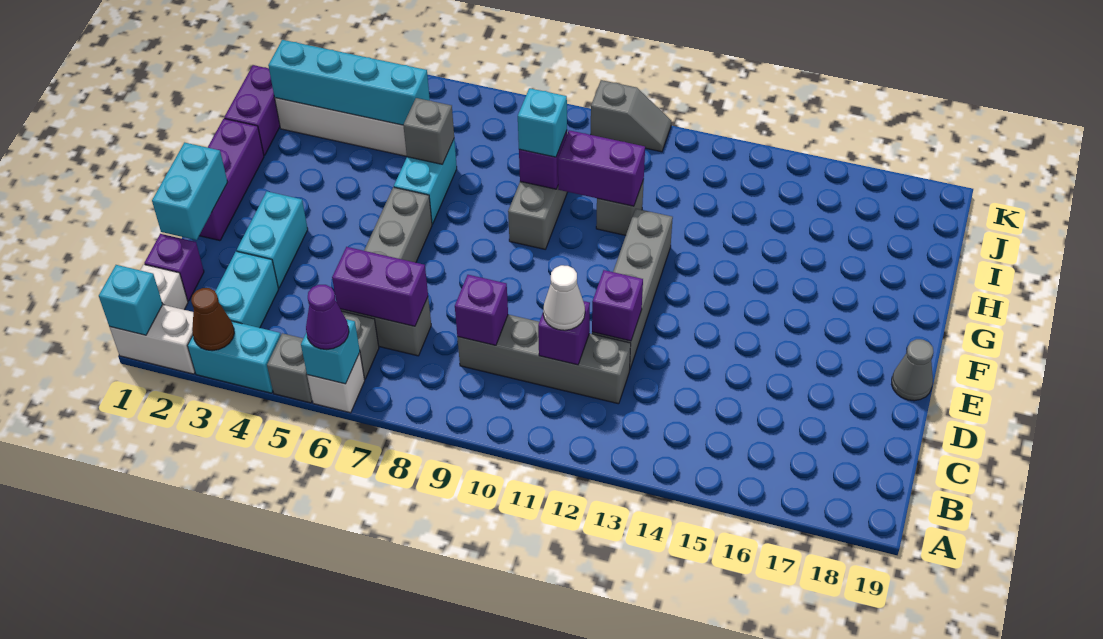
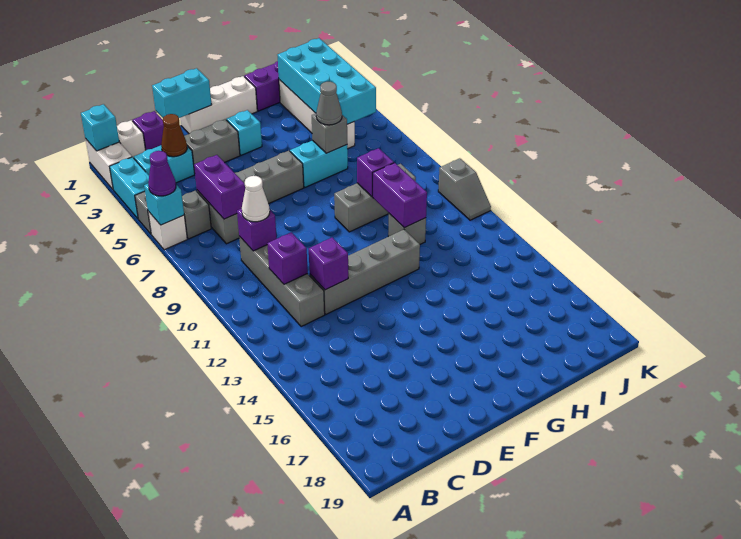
brown cone A3 level 2 -> brown cone C3 level 2
white cone C11 level 3 -> white cone C9 level 3
cyan brick D3:E3 level 1 -> grey brick D3:E3 level 1
purple brick E1:G1 level 1 -> white brick E1:G1 level 1
grey cone E19 level 1 -> grey cone H6 level 3
cyan brick H9 level 3 -> cyan brick F3 level 1
cyan brick I2:I5 level 2 -> cyan brick I2:J5 level 2

